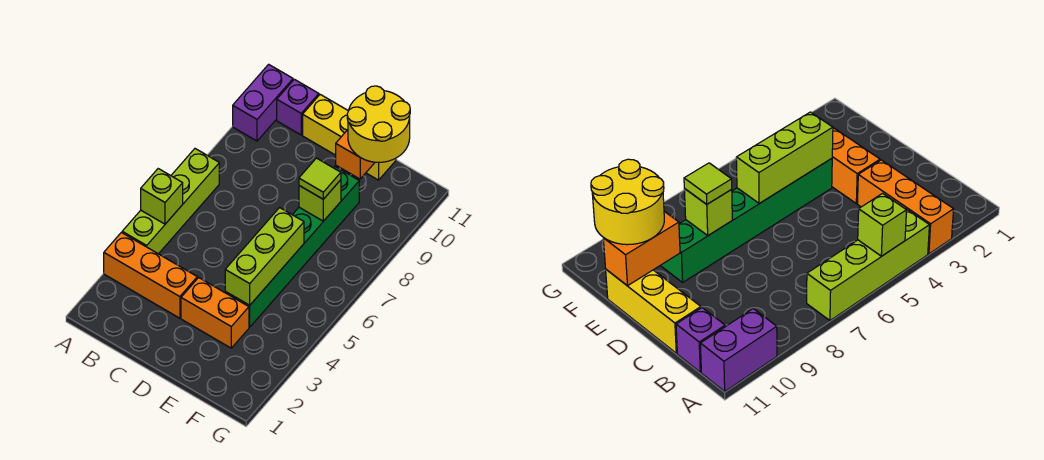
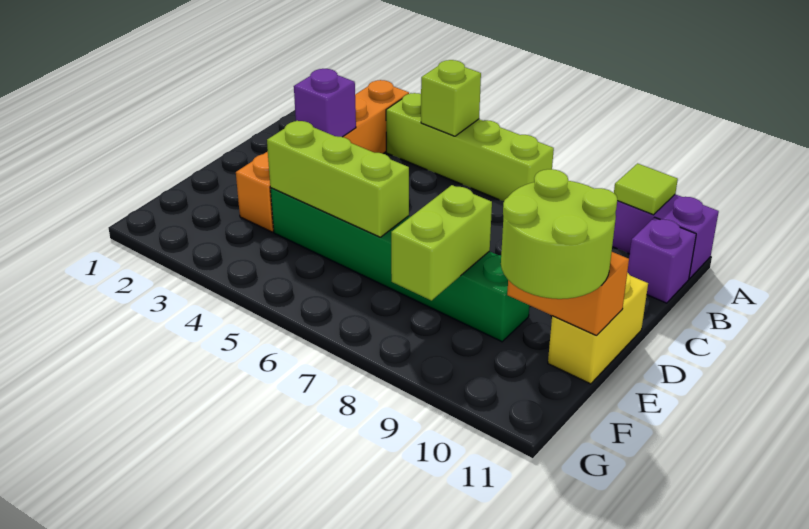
none -> purple brick C3 level 2
yellow brick C11:E11 level 1 -> yellow brick D11:E11 level 1
lime brick E8 level 2 -> lime brick E8:F8 level 2
lime tile E8 level 3 -> lime tile A10 level 2
yellow round brick E10:F11 level 3 -> lime round brick E10:F11 level 3

